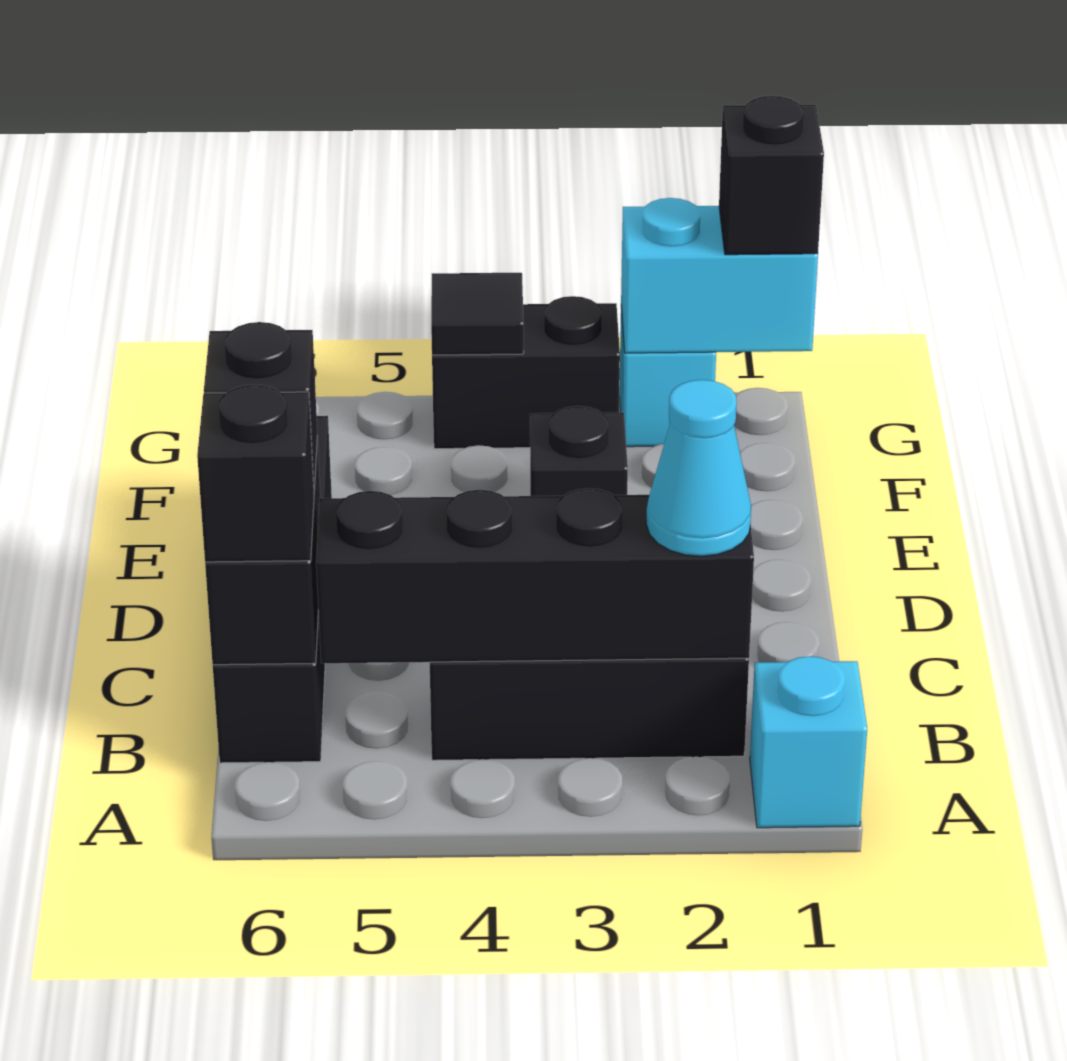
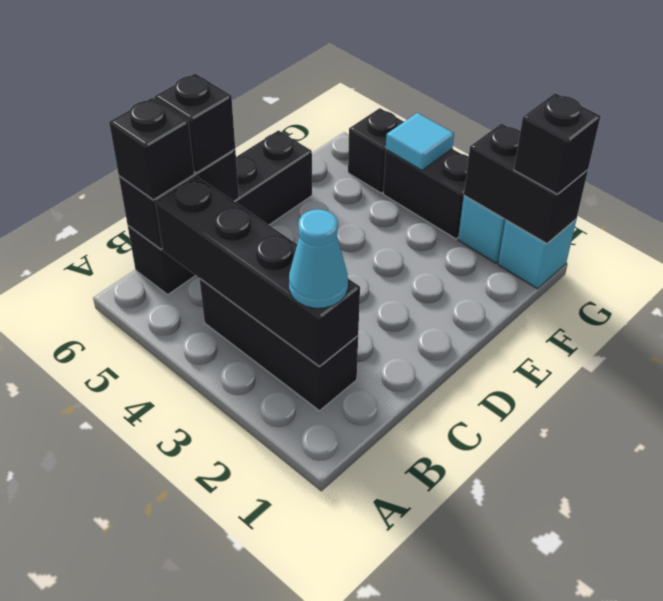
cyan brick A1 level 1 -> cyan brick G1 level 1
black brick E3 level 1 -> black brick G5 level 1
cyan brick G1:G2 level 2 -> black brick G1:G2 level 2
black tile G4 level 2 -> cyan tile G4 level 2

